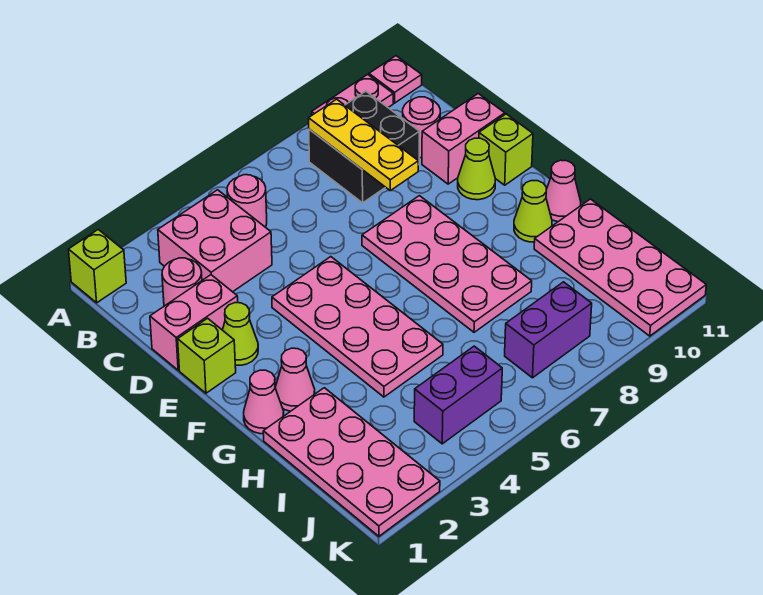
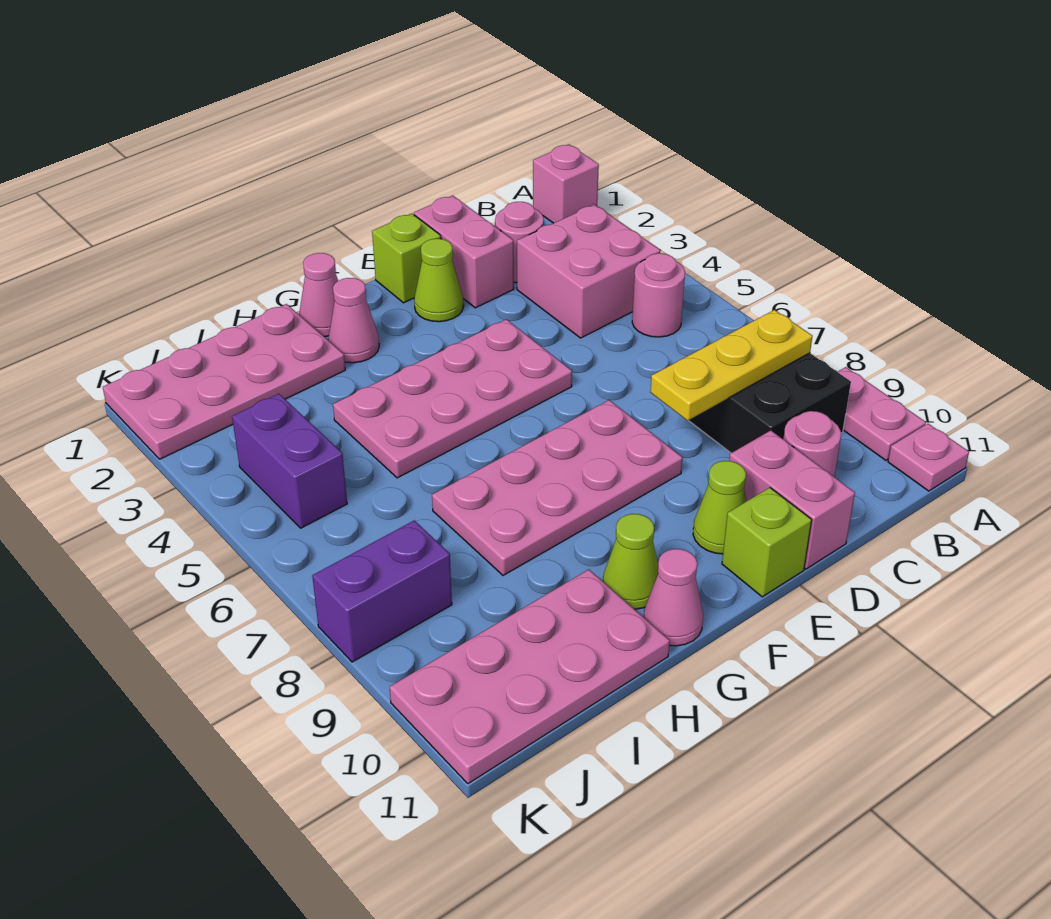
lime brick A1 level 1 -> pink brick A1 level 1
purple brick J7:J8 level 1 -> purple brick J8:K8 level 1

